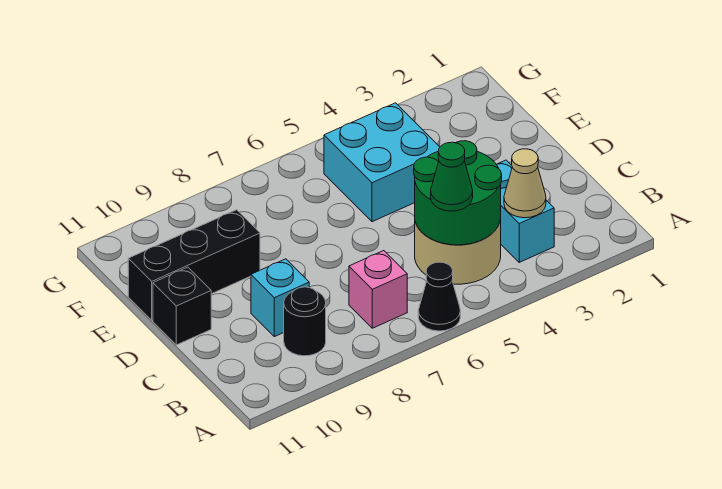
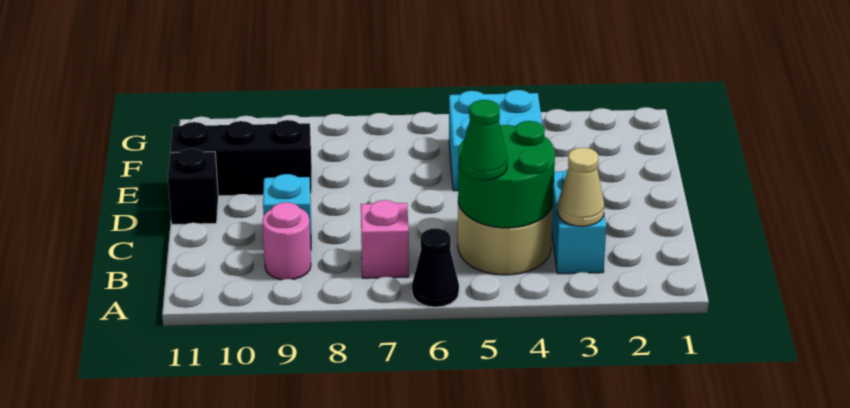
black round brick B9 level 1 -> pink round brick B9 level 1

